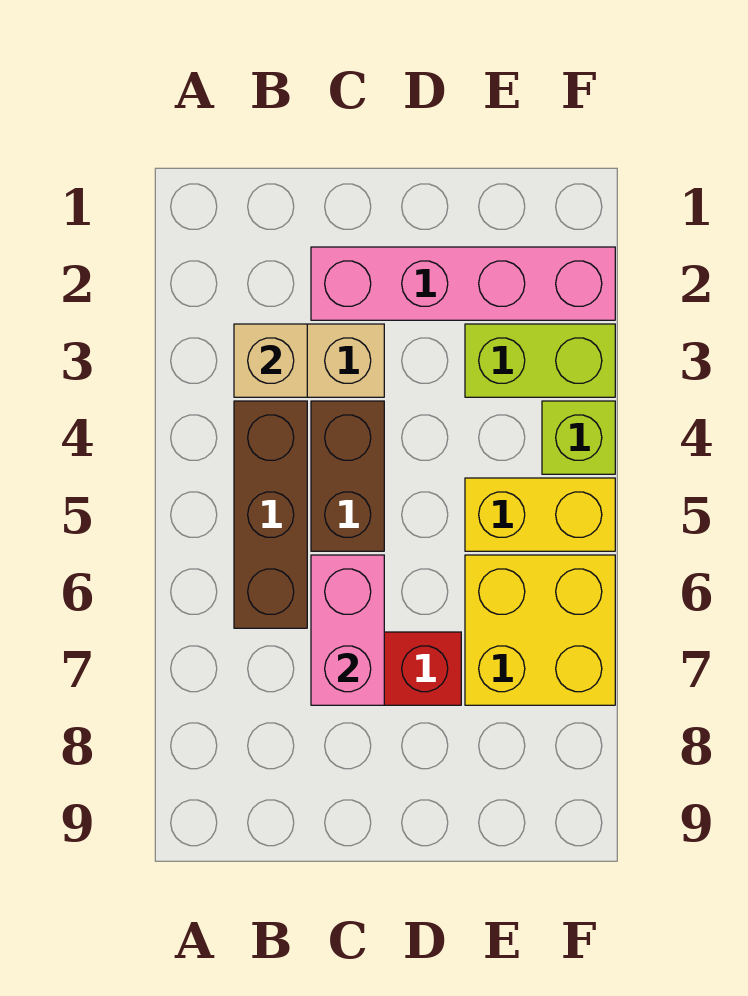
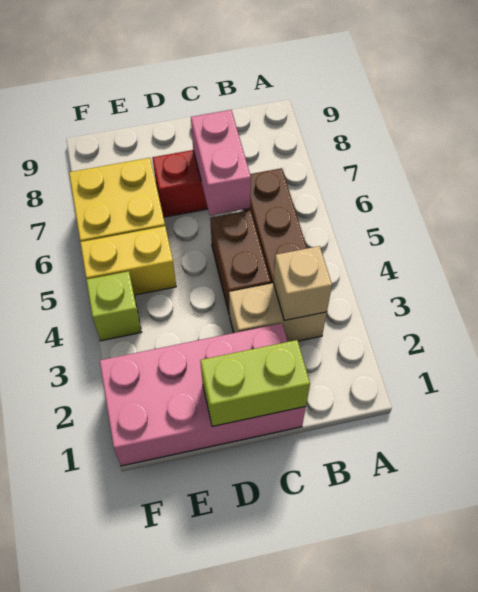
pink brick C2:F2 level 1 -> pink brick C1:F2 level 1
lime brick E3:F3 level 1 -> lime brick C1:D1 level 2

